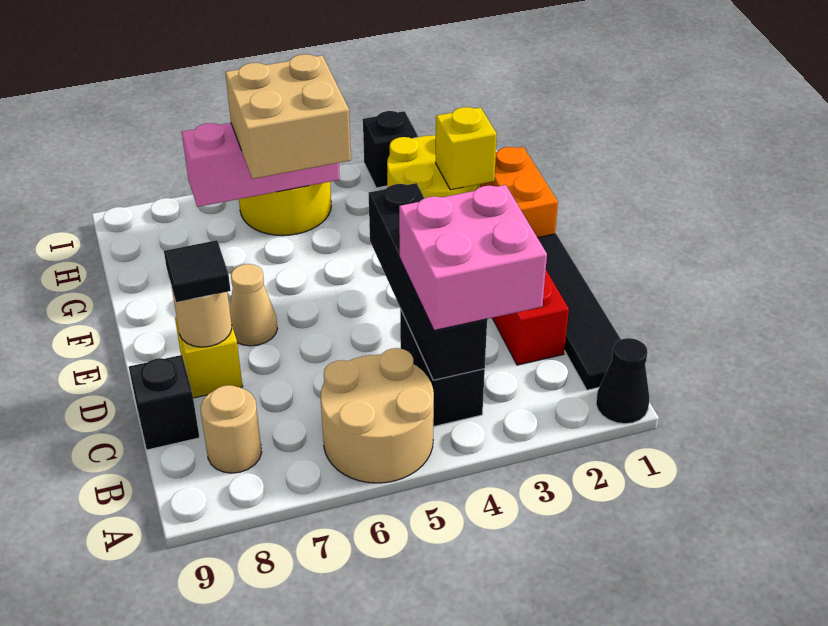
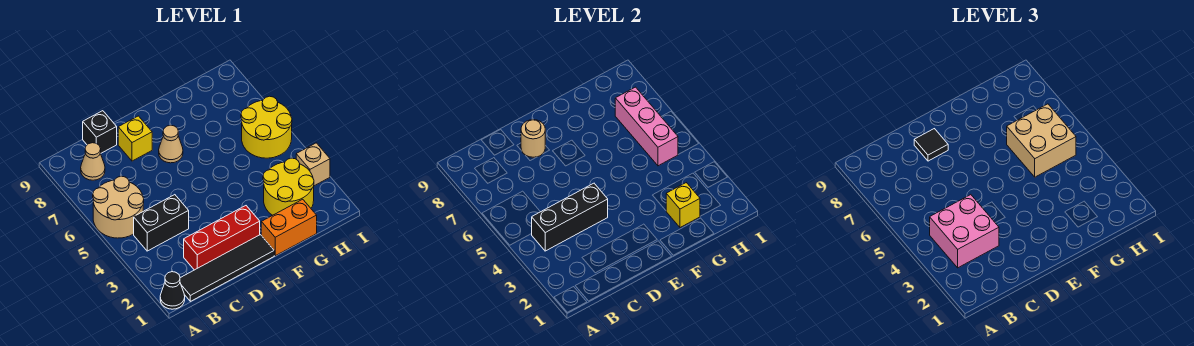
black brick B4:E4 level 2 -> black brick B4:D4 level 2
tan round brick B8 level 1 -> tan cone B8 level 1
black brick I3 level 1 -> tan brick I3 level 1

